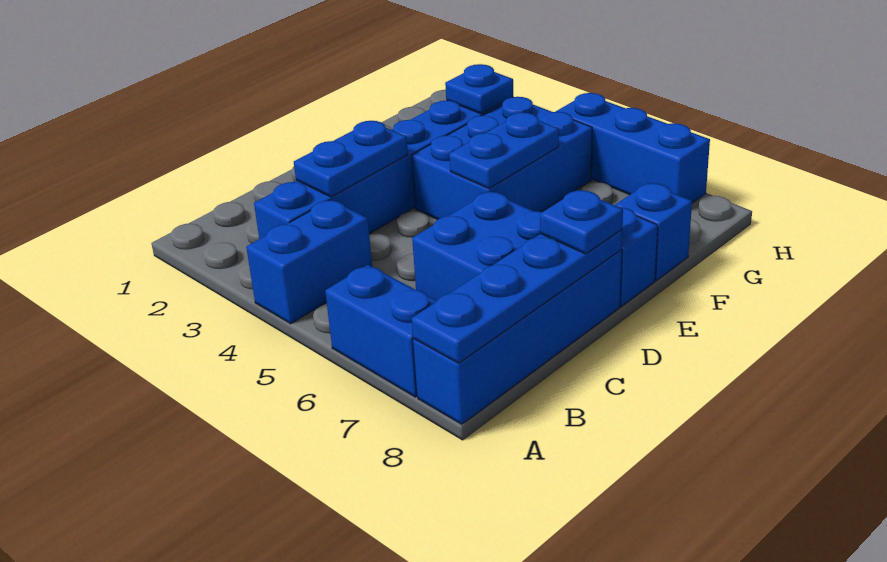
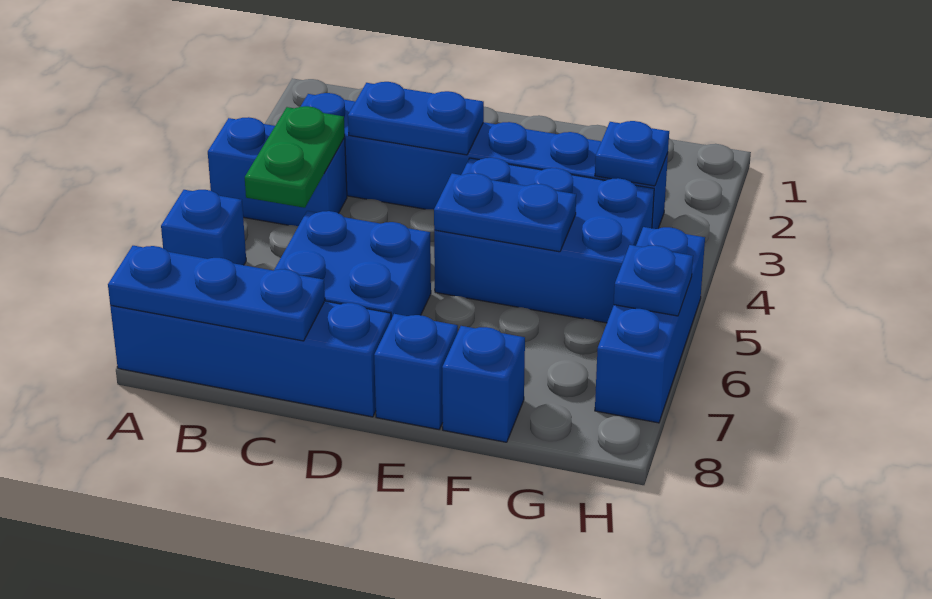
blue brick A6:A7 level 1 -> blue brick A6 level 1
blue plate A8:D8 level 2 -> blue plate A8:C8 level 2
none -> green plate B4:B5 level 2
blue plate D8 level 3 -> blue plate H6 level 2

